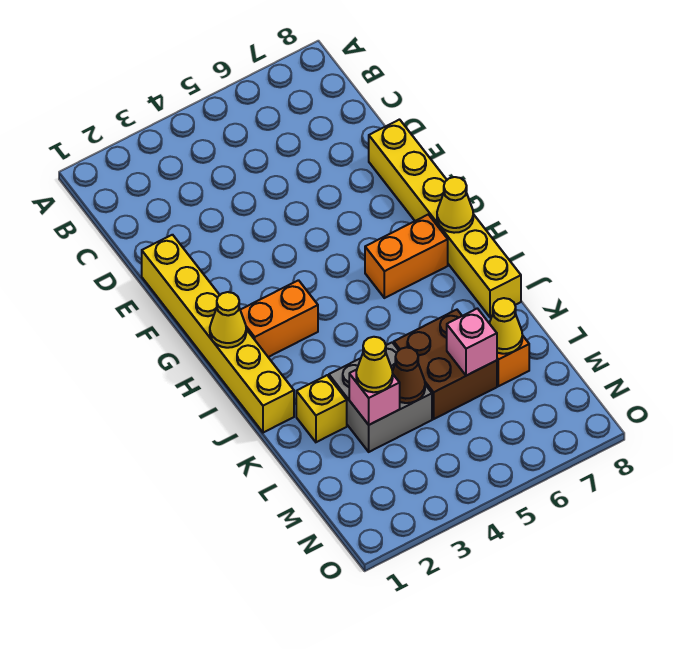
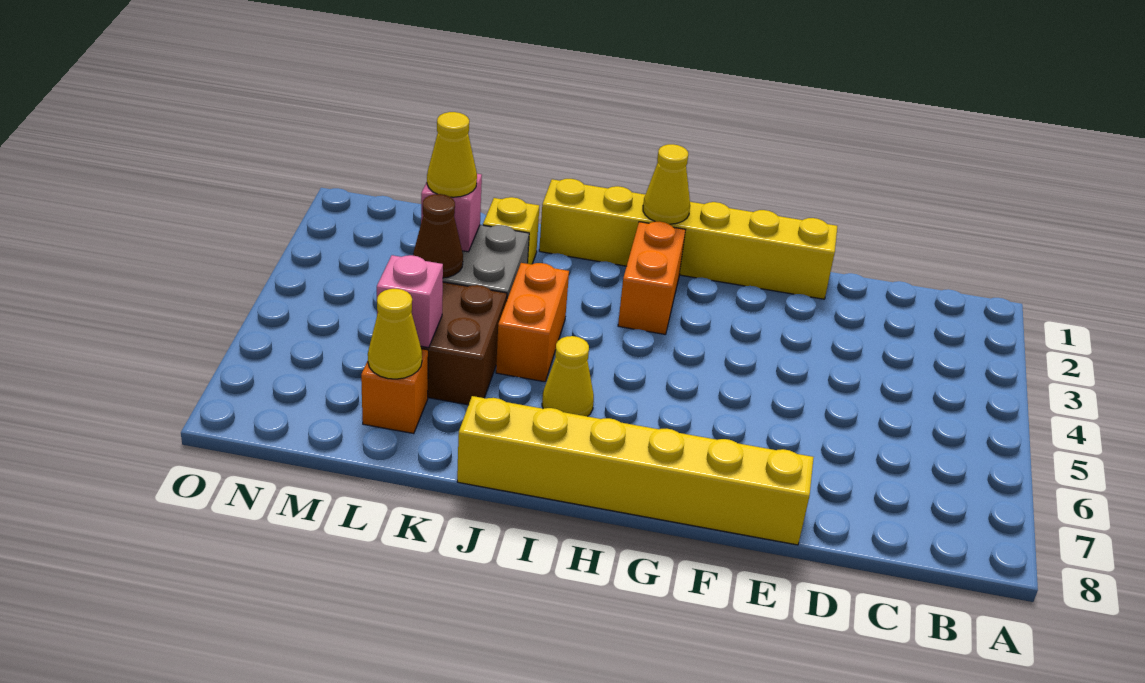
orange brick H6:H7 level 1 -> orange brick J4:J5 level 1
yellow cone H8 level 2 -> yellow cone I6 level 1

